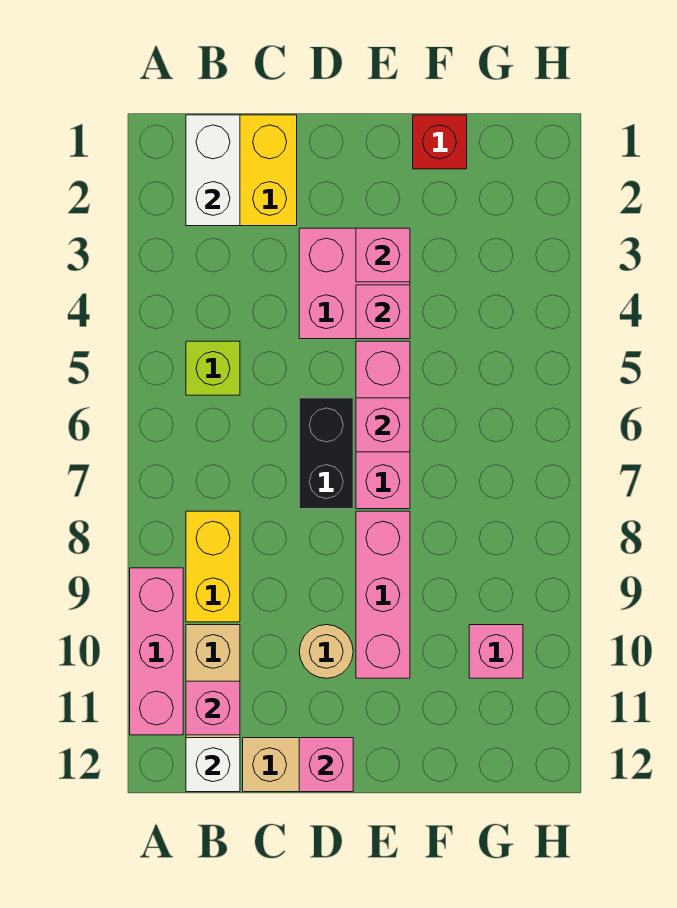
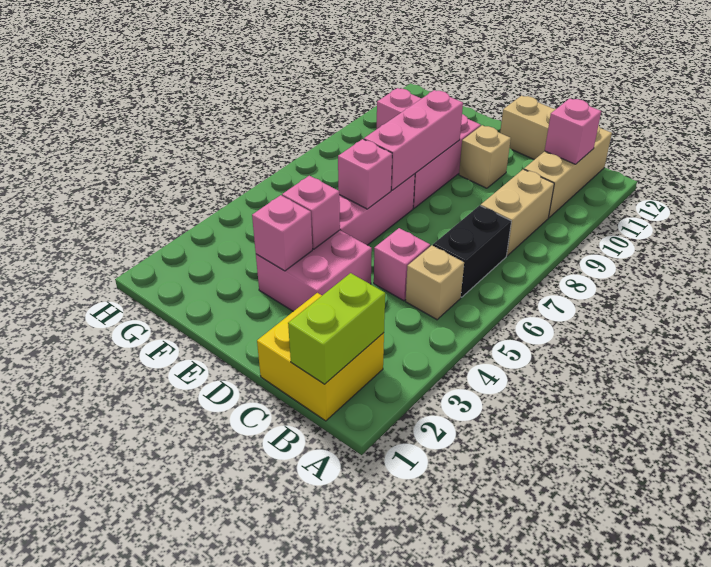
pink brick A9:A11 level 1 -> pink brick E7:E9 level 2
white brick B1:B2 level 2 -> lime brick B1:B2 level 2
lime brick B5 level 1 -> tan brick B5 level 1
yellow brick B8:B9 level 1 -> tan brick B8:B9 level 1
white brick B12 level 2 -> none
black brick D6:D7 level 1 -> black brick B6:B7 level 1
tan round brick D10 level 1 -> tan brick D10 level 1
pink brick D12 level 2 -> pink brick C5 level 1
red brick F1 level 1 -> none

